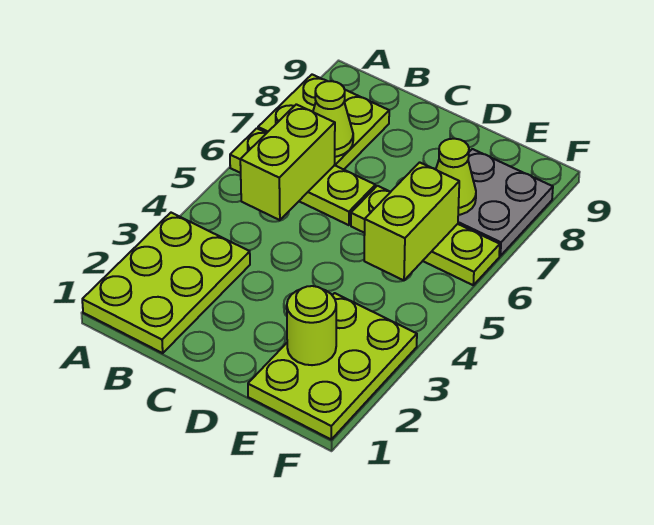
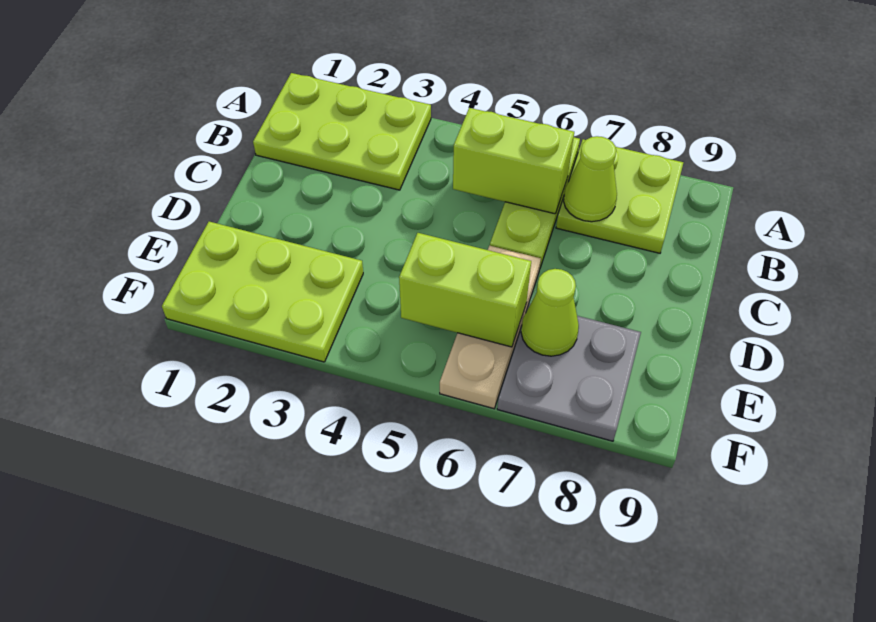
lime plate D6:F6 level 1 -> tan plate D6:F6 level 1
lime round brick E2 level 2 -> none

